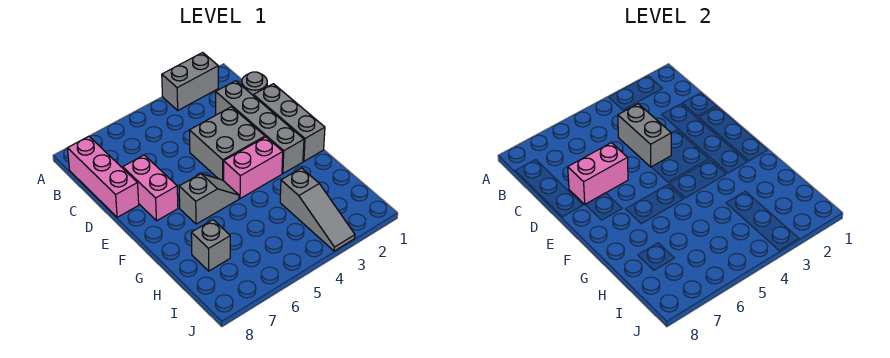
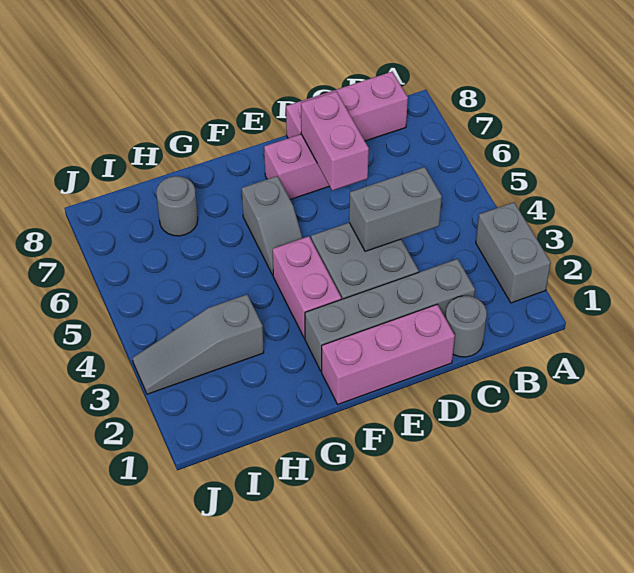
grey brick D1:F1 level 1 -> pink brick D1:F1 level 1
grey brick H7 level 1 -> grey round brick H7 level 1

